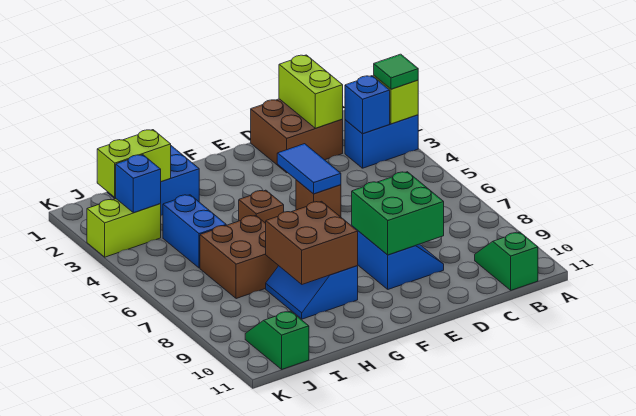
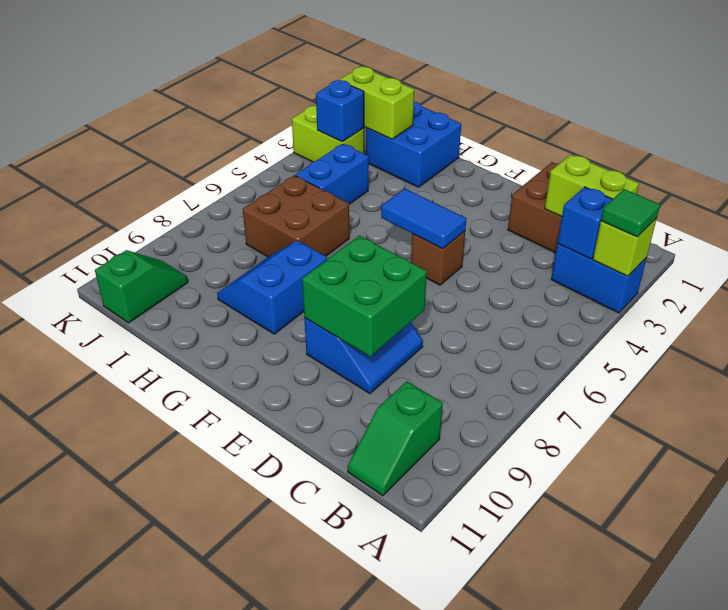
green slope B10:B11 level 1 top 11 -> green slope B10:B11 level 1 top 10
lime brick C1:C2 level 2 -> lime brick B2:C2 level 2
blue tile E4:E5 level 2 -> blue tile E5:F5 level 2
brown brick G5 level 1 -> none
brown brick G8:H9 level 2 -> none

